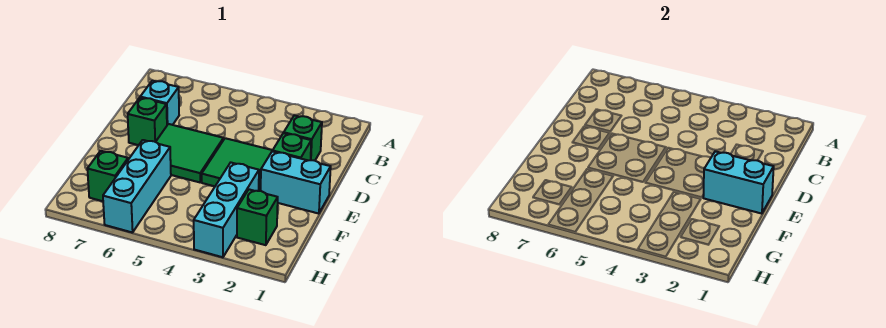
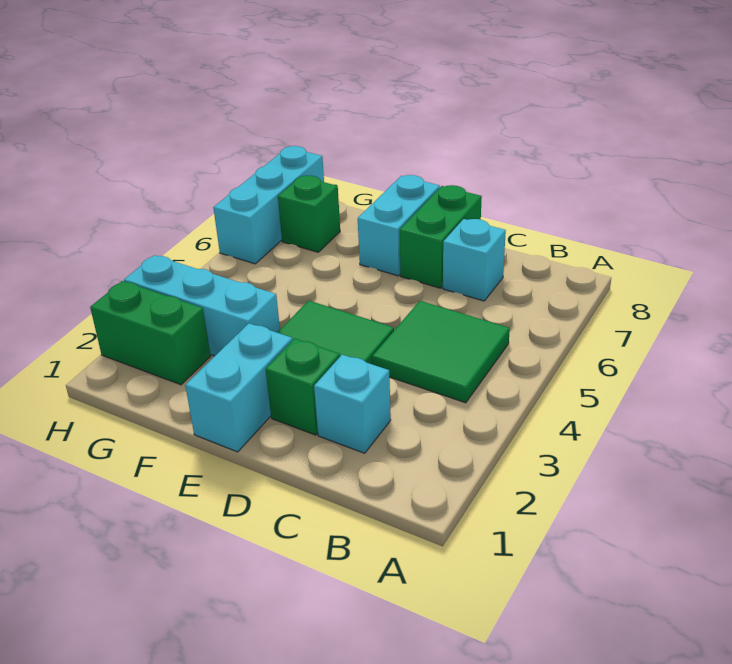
green brick C2 level 1 -> cyan brick C2 level 1
green tile D5:E6 level 1 -> green tile B4:C5 level 1
green brick D7 level 1 -> green brick D7:D8 level 1
cyan brick E1:E2 level 2 -> cyan brick E7:E8 level 1
cyan brick F6:H6 level 1 -> cyan brick H6:H8 level 1
green brick G2 level 1 -> green brick G2:H2 level 1

